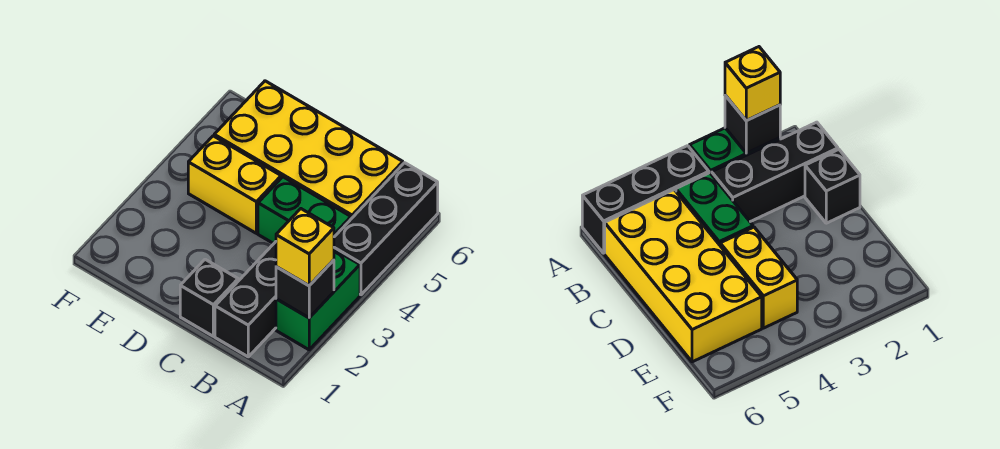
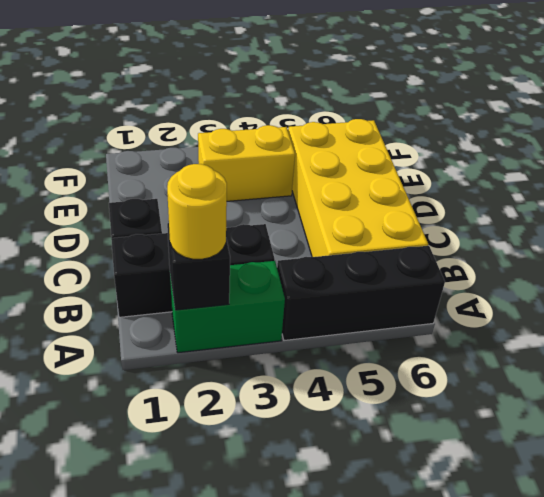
yellow brick A2 level 3 -> yellow round brick A2 level 3
green brick B4:C4 level 1 -> none
yellow brick D4:E4 level 1 -> yellow brick E3:E4 level 1

